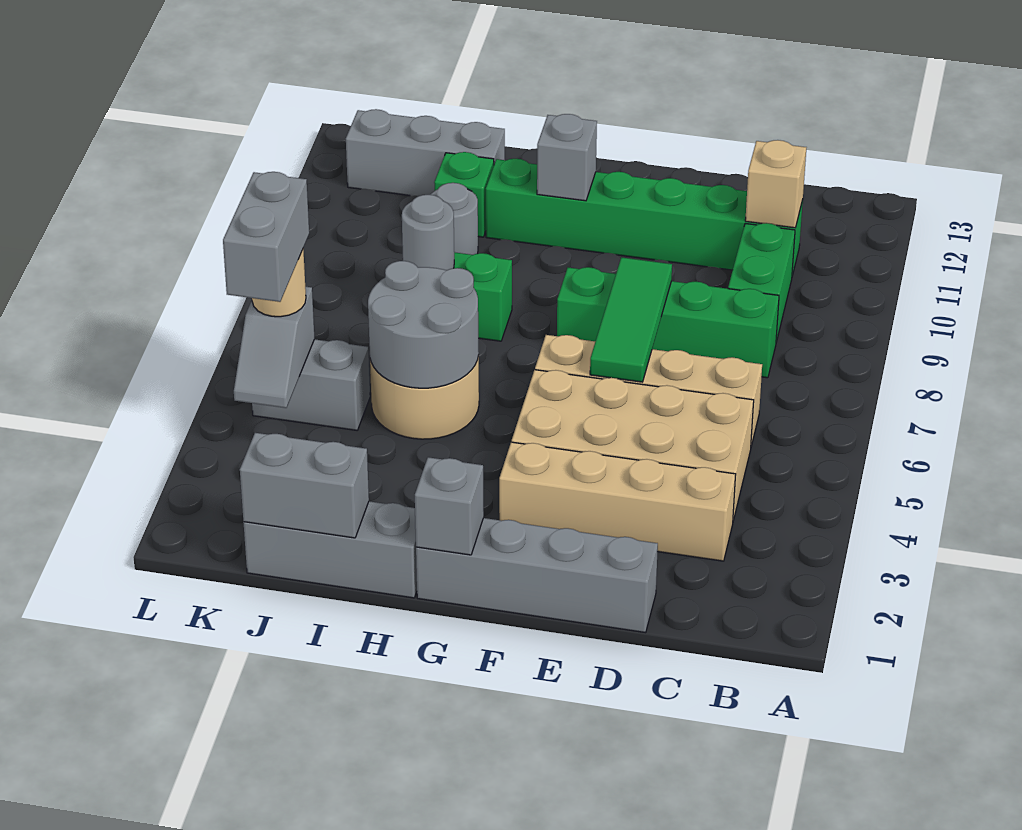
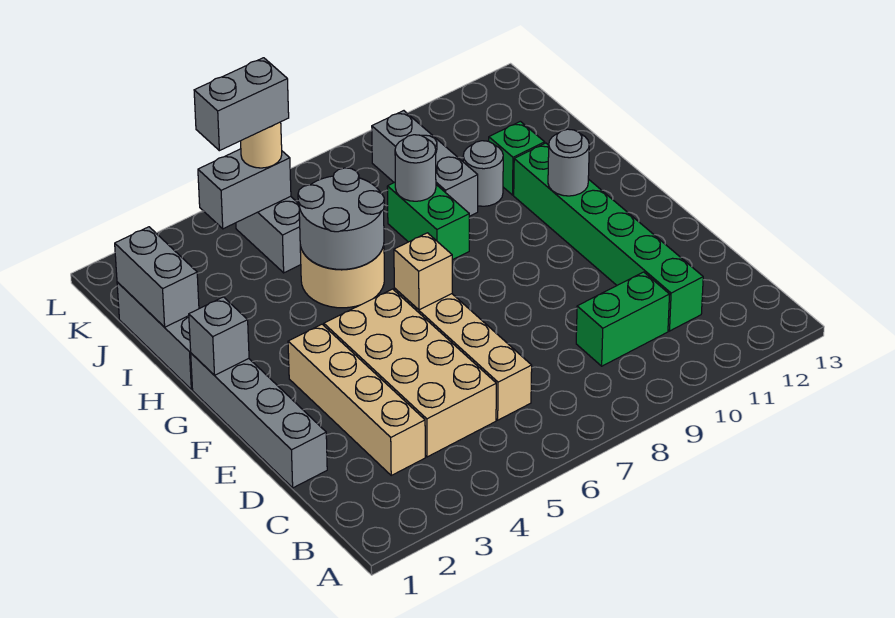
green brick C8:F8 level 1 -> none
tan brick C11 level 2 -> tan brick F6 level 2
green tile E6:E8 level 2 -> none
grey brick G11 level 2 -> grey round brick G11 level 2
grey brick I12:K12 level 1 -> grey brick I9:K9 level 1
grey slope K4:K5 level 2 top 5 -> grey brick K4:K5 level 2

